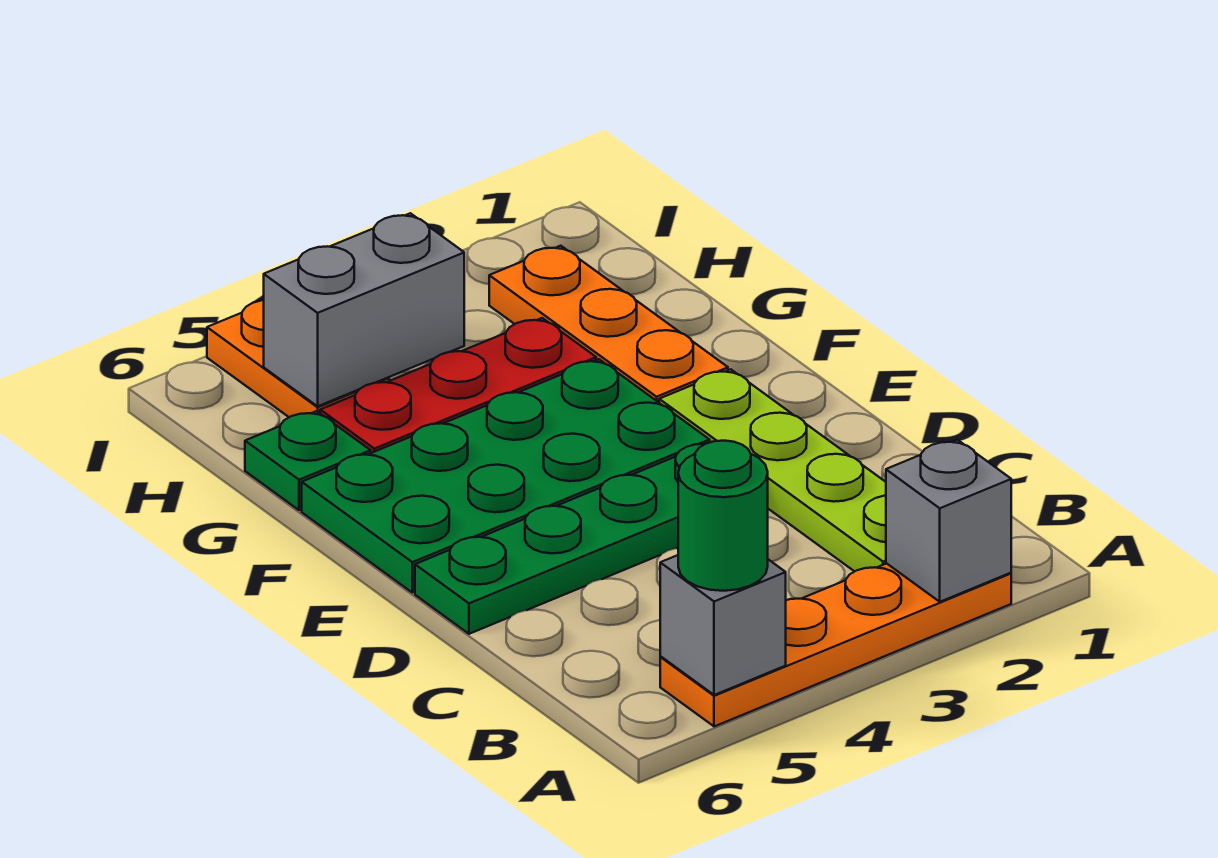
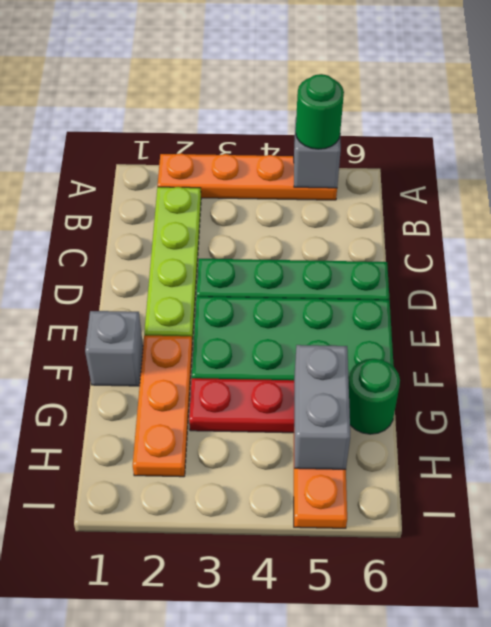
grey brick A2 level 2 -> grey brick F1 level 1
green plate G6 level 1 -> green round brick G6 level 1
grey brick H4:H5 level 2 -> grey brick G5:H5 level 2

